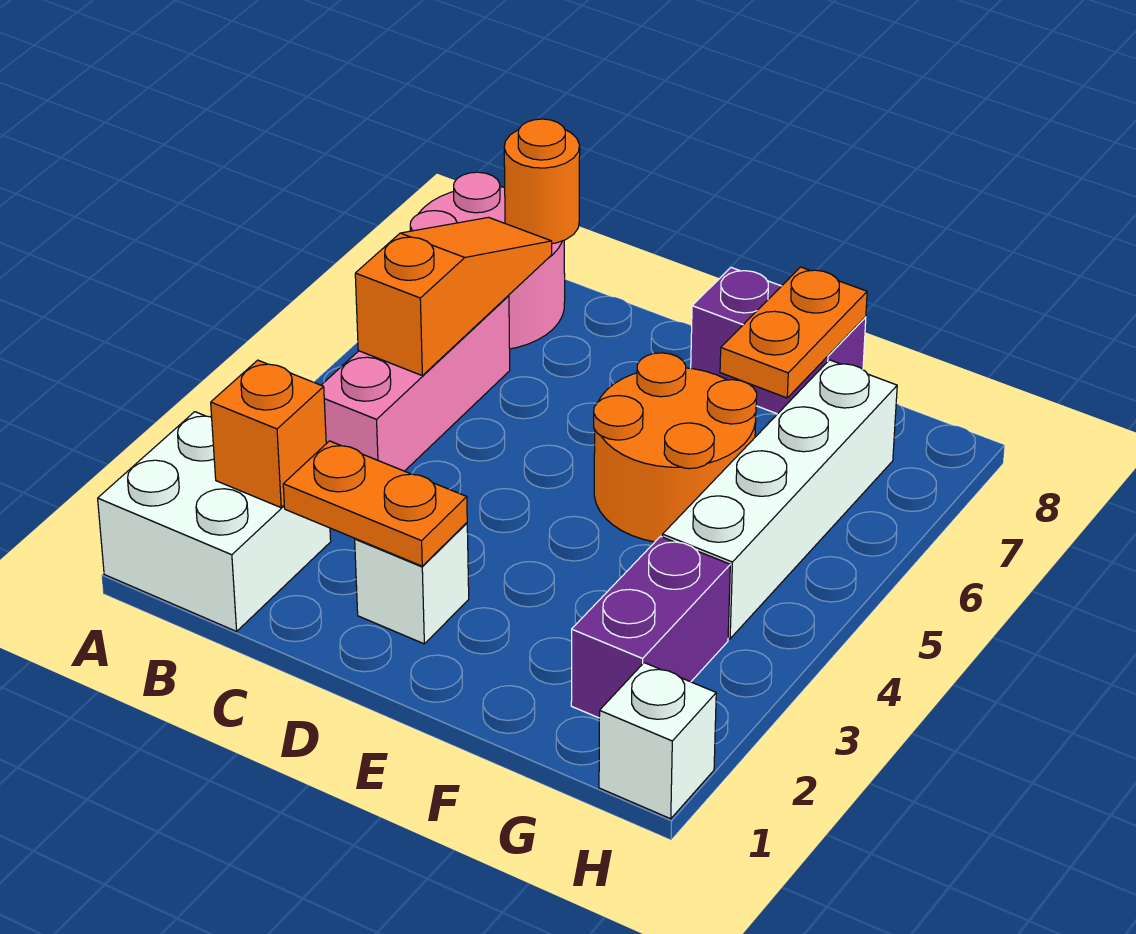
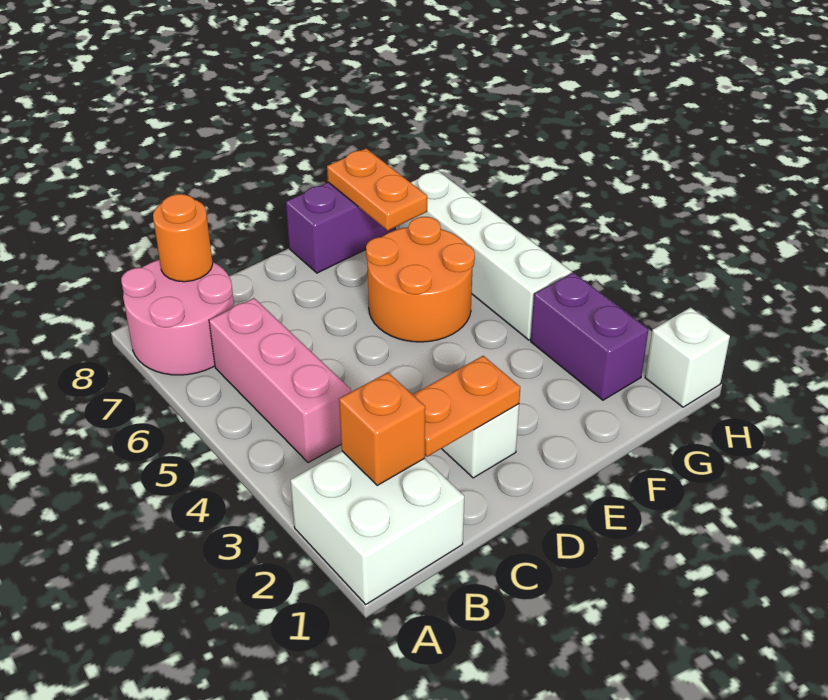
orange slope B5:B7 level 2 top 5 -> none

